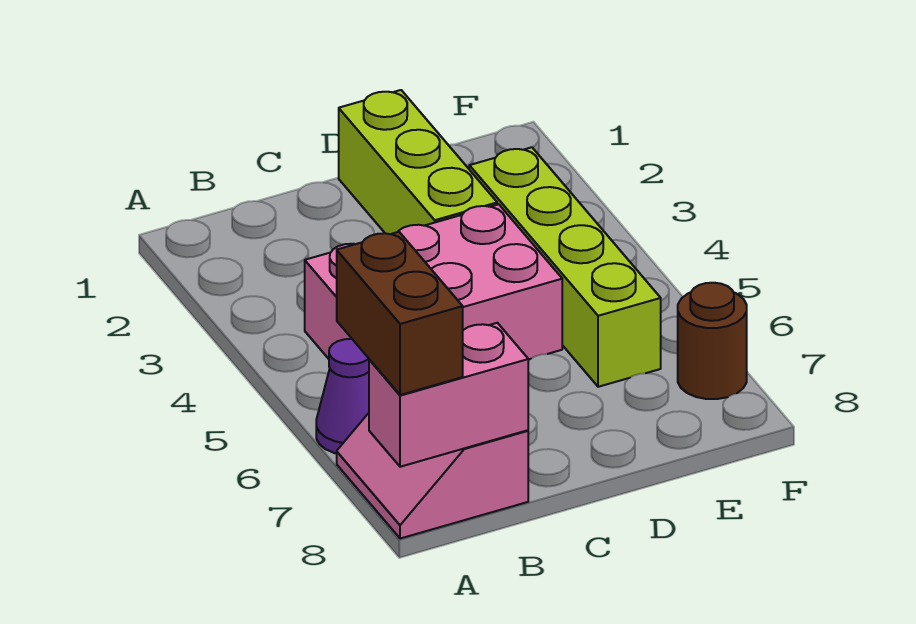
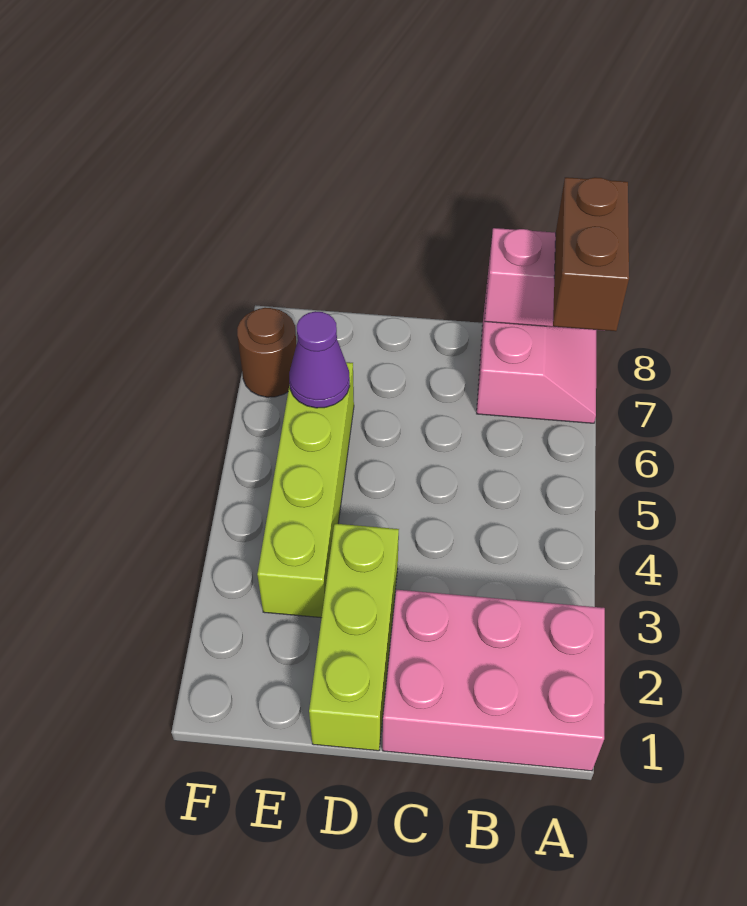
purple cone A6 level 1 -> purple cone E6 level 2
pink brick B4:D5 level 1 -> pink brick A1:C2 level 1

